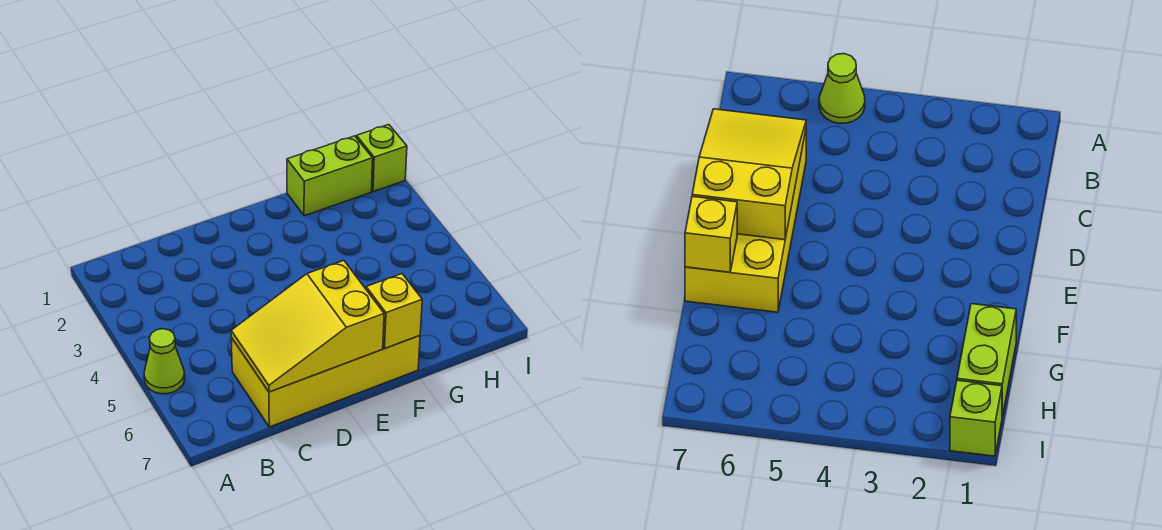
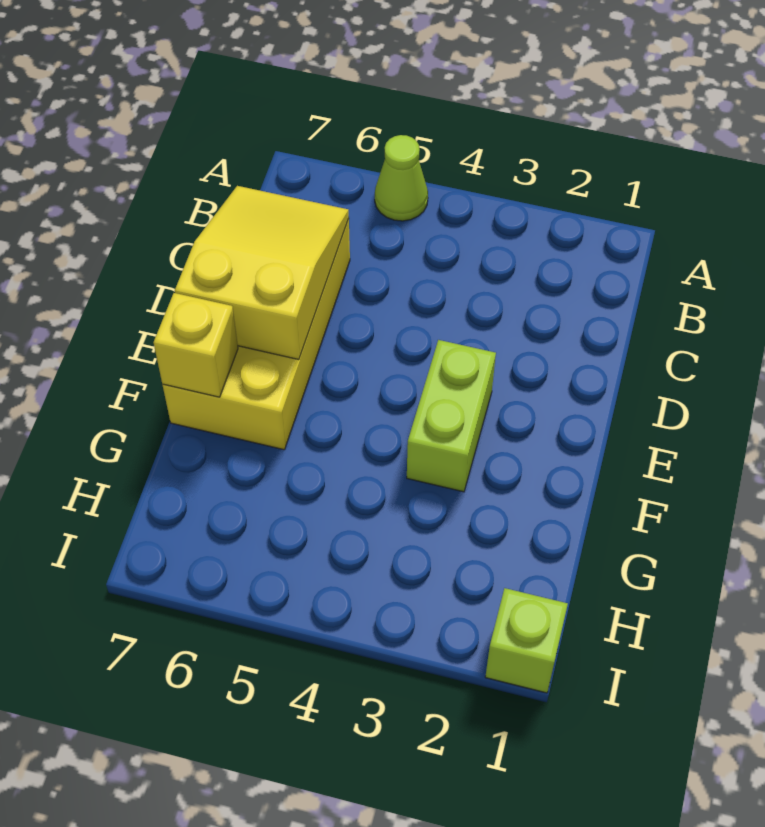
lime brick G1:H1 level 1 -> lime brick E3:F3 level 1

